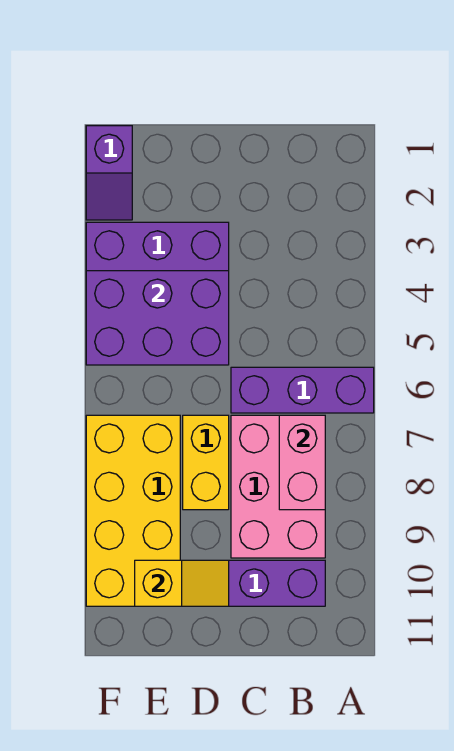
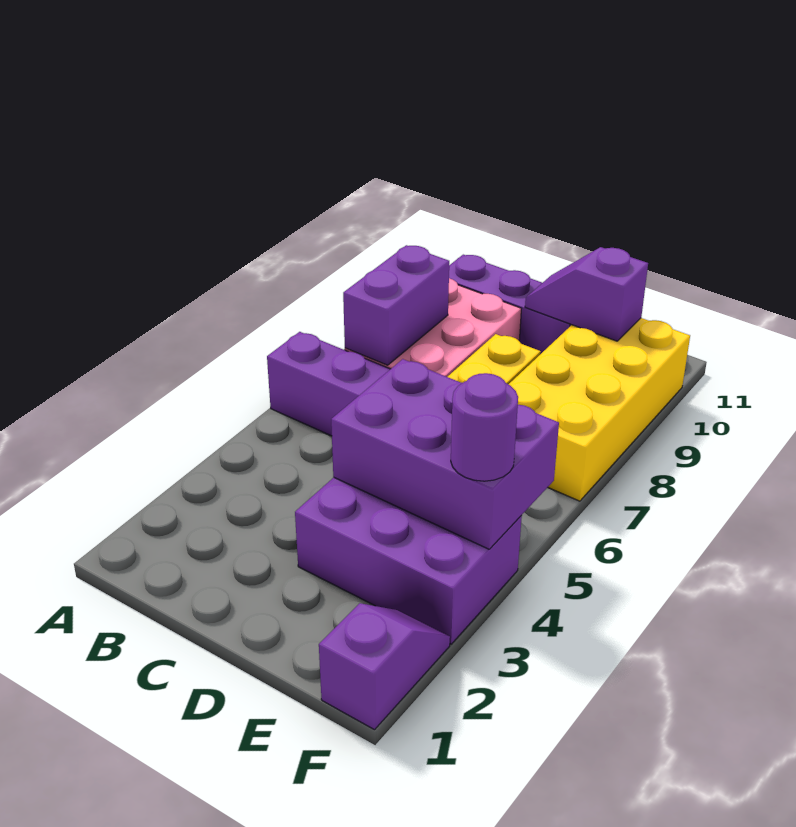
pink brick B7:B8 level 2 -> purple brick B7:B8 level 2
yellow slope D10:E10 level 2 top E -> purple slope D10:E10 level 2 top E
none -> purple round brick F4 level 3

